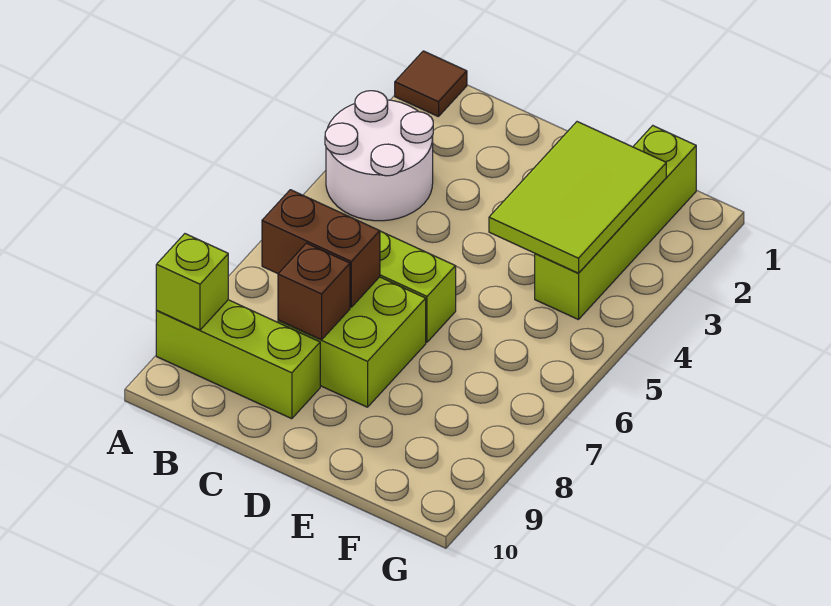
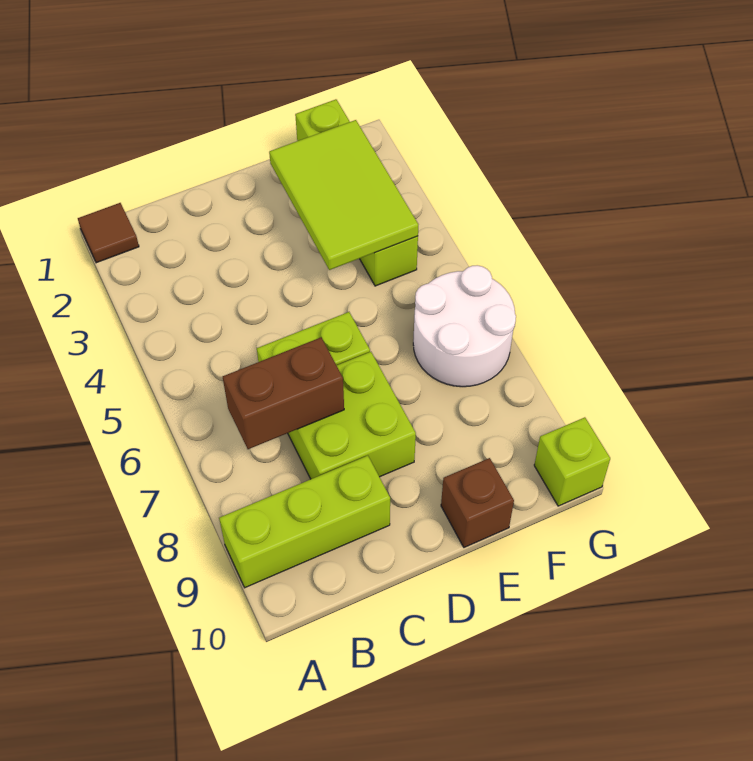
white round brick A3:B4 level 1 -> white round brick F6:G7 level 1
lime brick A9 level 2 -> lime brick G10 level 1
brown brick C8 level 2 -> brown brick E10 level 1

